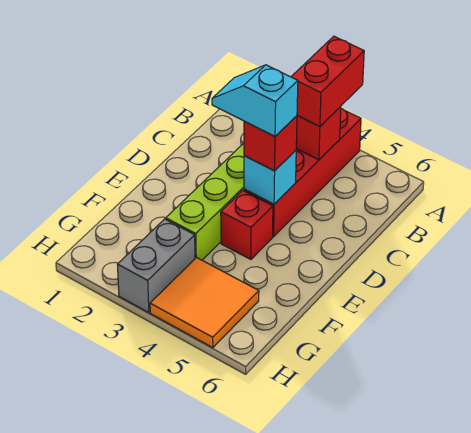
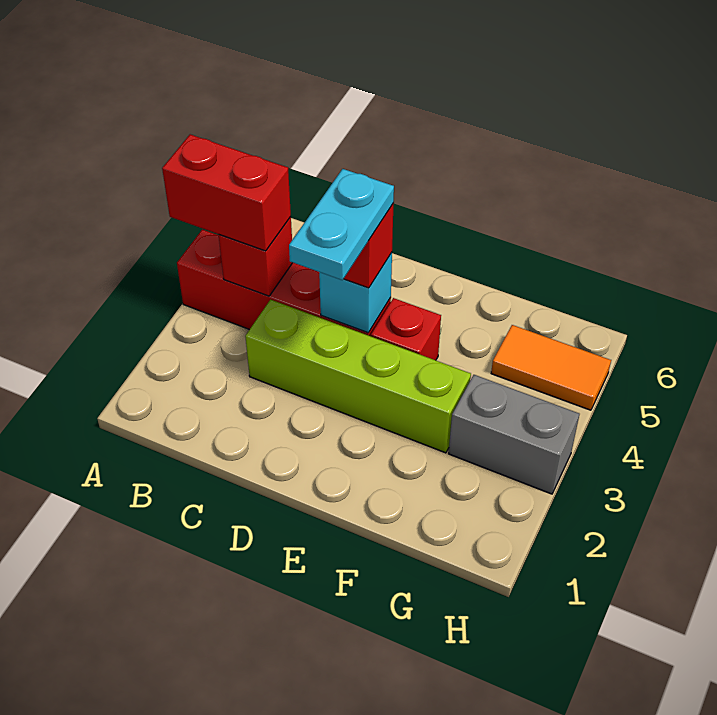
cyan slope D3:D4 level 4 top 4 -> cyan plate D3:D4 level 4
orange tile G4:H5 level 1 -> orange tile G5:H5 level 1

